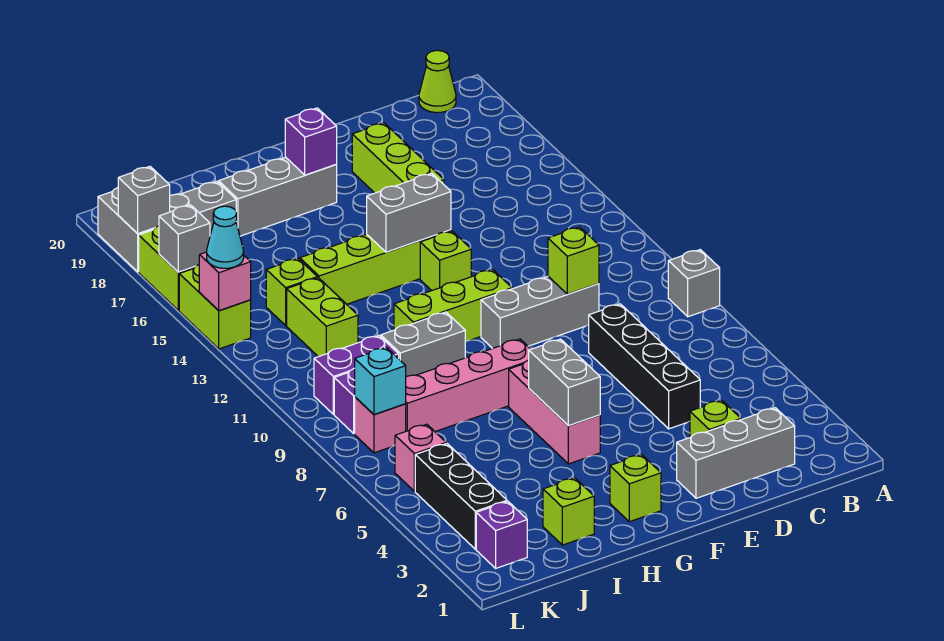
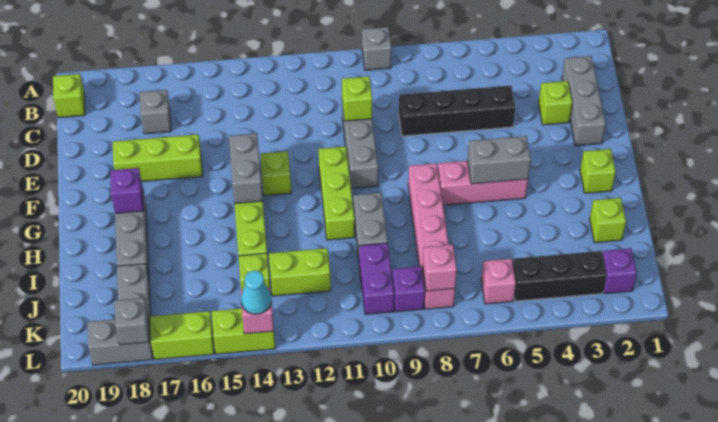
lime cone B20 level 1 -> lime brick B20 level 1
cyan brick K8 level 2 -> pink brick K8 level 2
grey brick L16 level 2 -> grey brick C17 level 1

